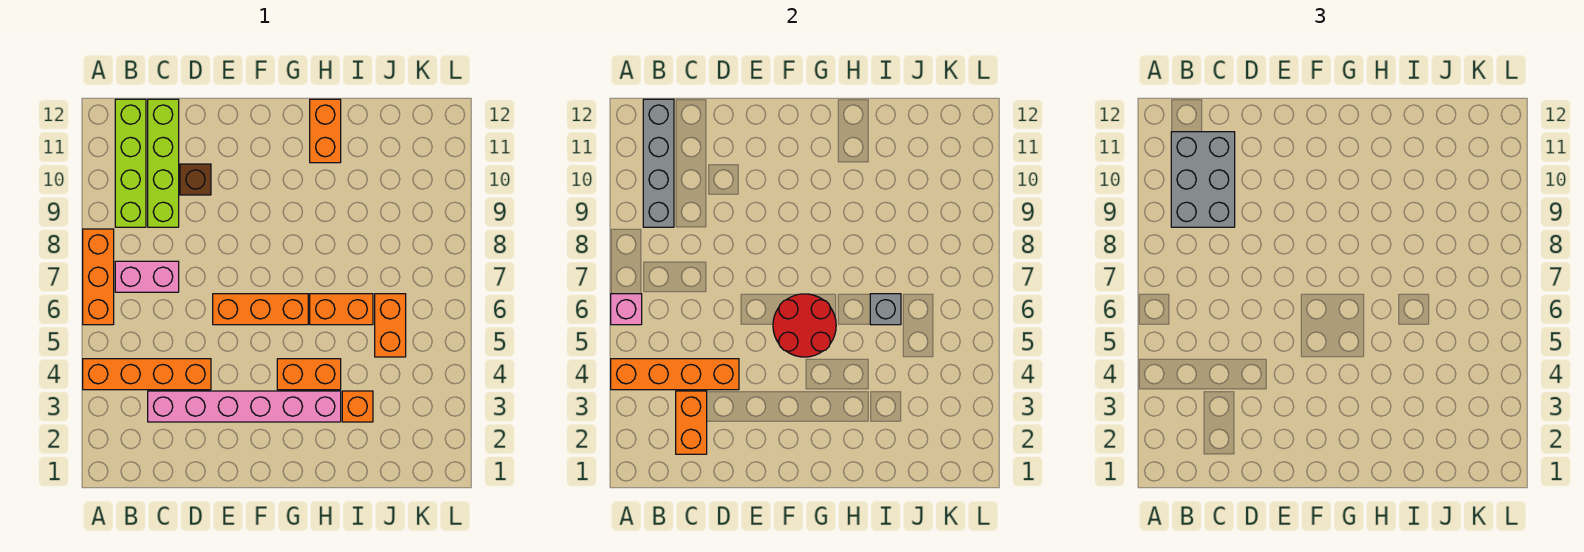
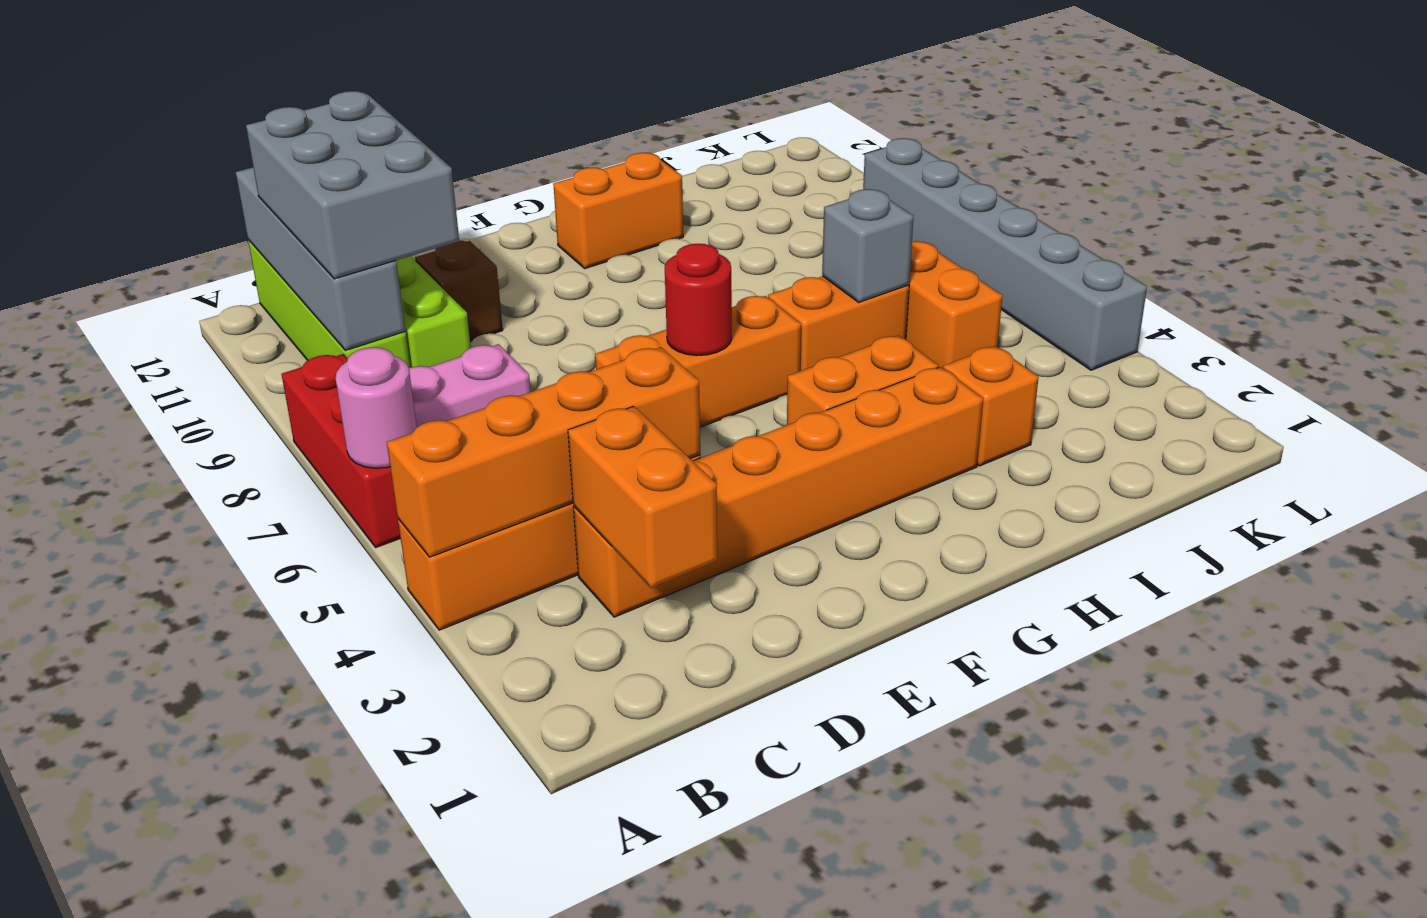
orange brick A6:A8 level 1 -> red brick A6:A8 level 1
pink brick A6 level 2 -> pink round brick A6 level 2
pink brick C3:H3 level 1 -> orange brick C3:H3 level 1
red round brick F5:G6 level 2 -> red round brick F6 level 2
orange brick H11:H12 level 1 -> orange brick G11:H11 level 1
none -> grey brick L4:L9 level 1

